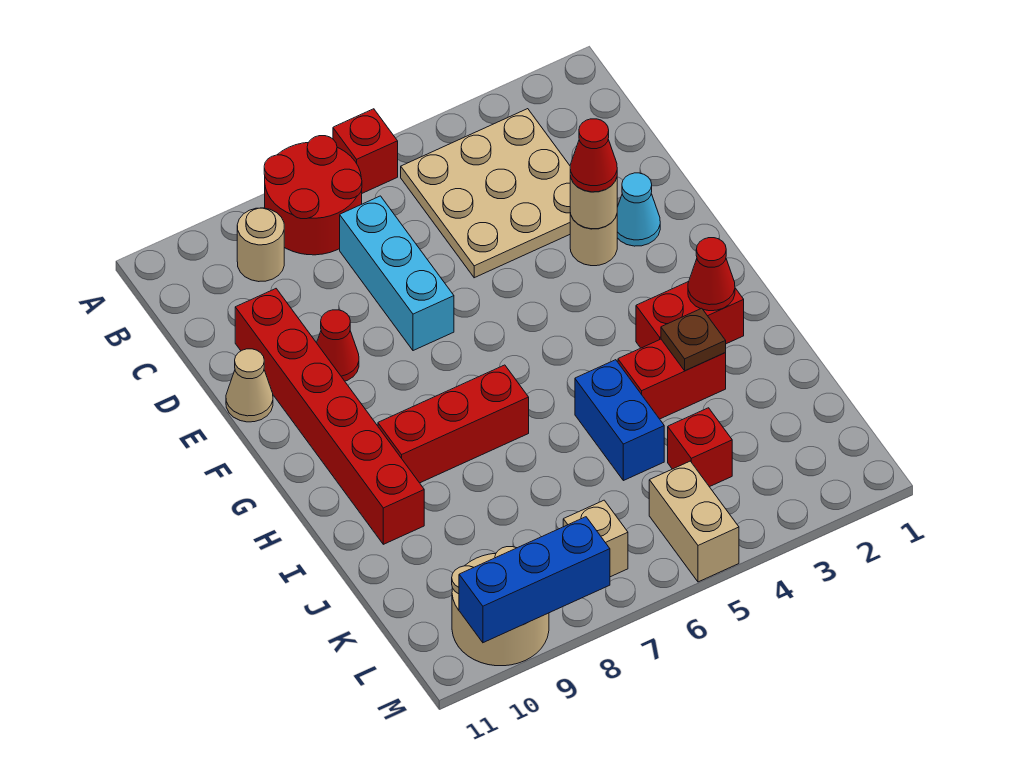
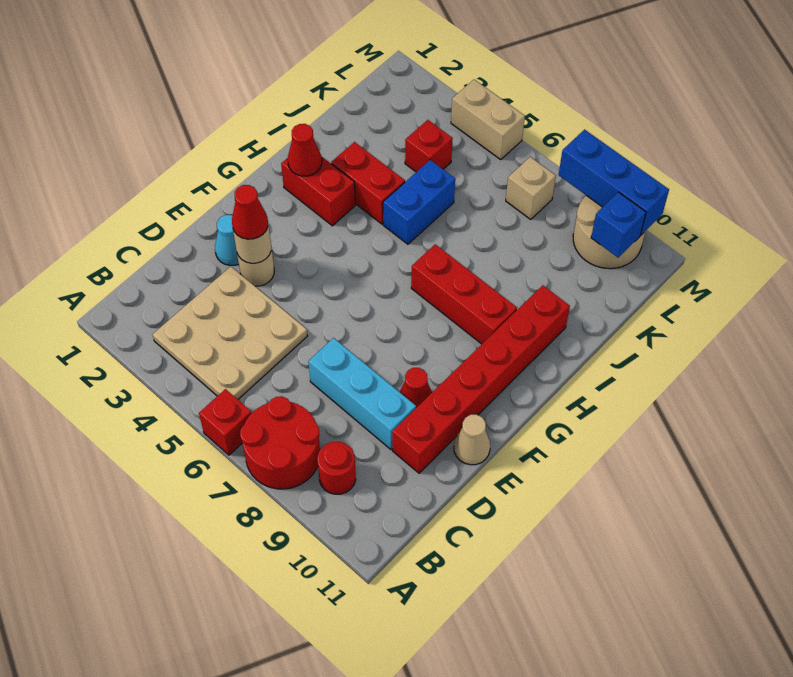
tan round brick B9 level 1 -> red round brick B9 level 1
cyan brick C7:E7 level 1 -> cyan brick D7:D9 level 1
brown plate I3 level 2 -> none
tan brick L5:M5 level 1 -> tan brick M4:M5 level 1
none -> blue brick L10 level 2

